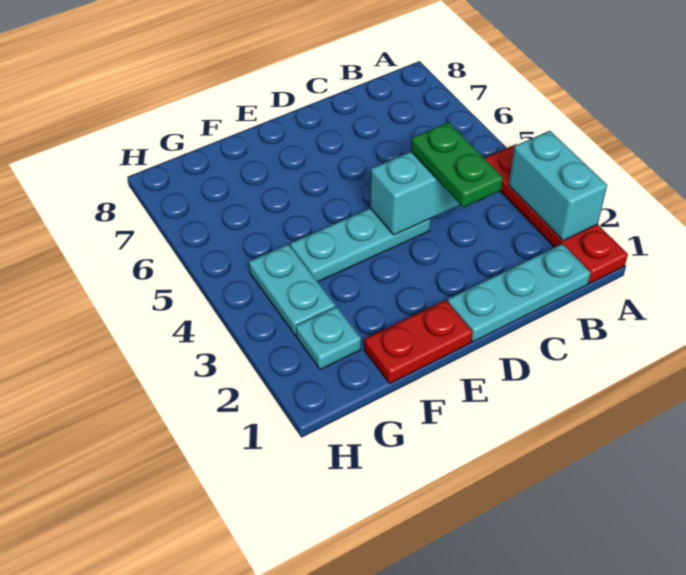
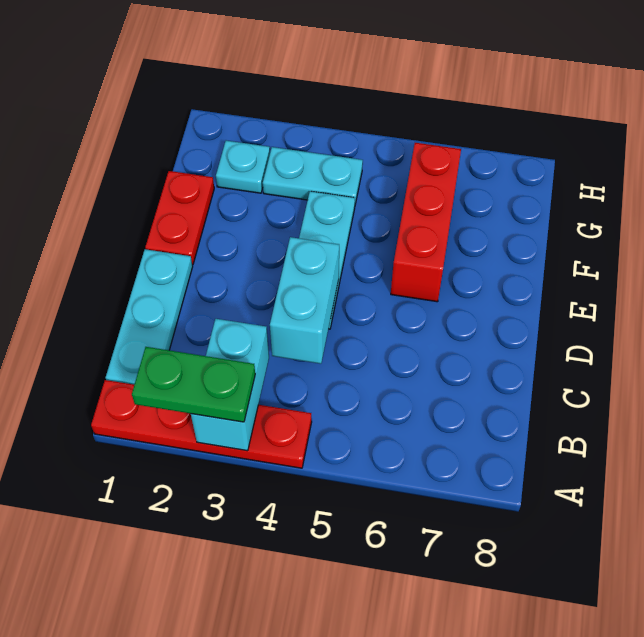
cyan brick A2:A3 level 2 -> cyan brick A3:B3 level 2
green plate C3:C4 level 3 -> green plate A2:A3 level 3
none -> red brick E6:G6 level 1

